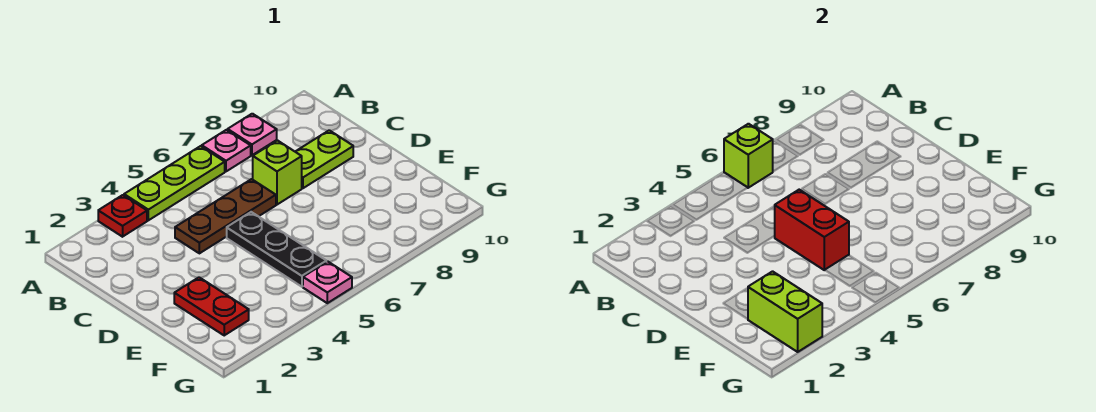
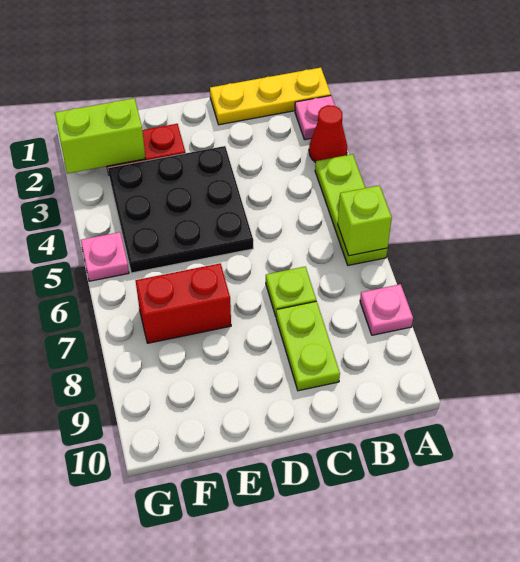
none -> yellow plate A1:C1 level 1
red plate A3 level 1 -> red cone A3 level 1
pink plate A7 level 1 -> pink plate A2 level 1
brown plate C4:C6 level 1 -> none
lime brick C7 level 1 -> lime plate C7 level 1
black plate D5:F5 level 1 -> black plate D3:F5 level 1
red brick D5:E5 level 2 -> red brick E7:F7 level 1

